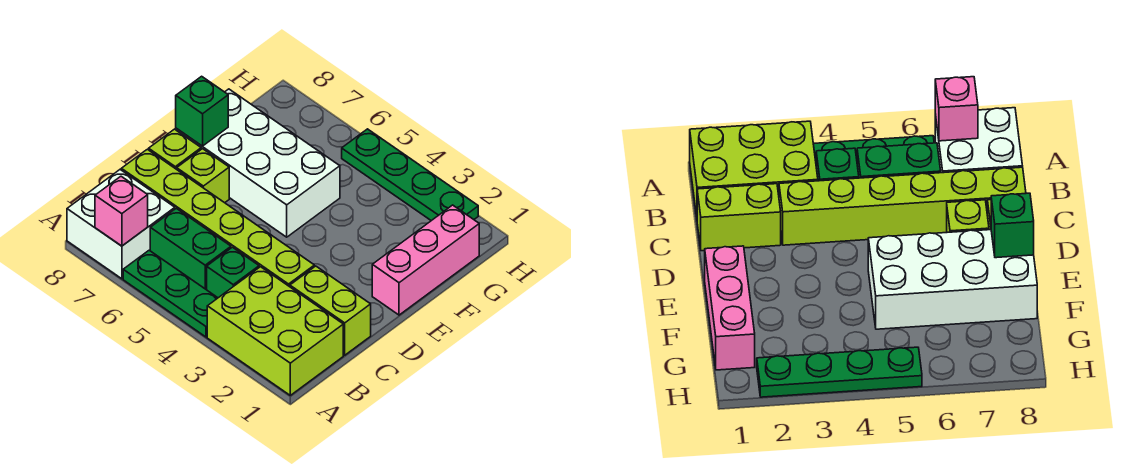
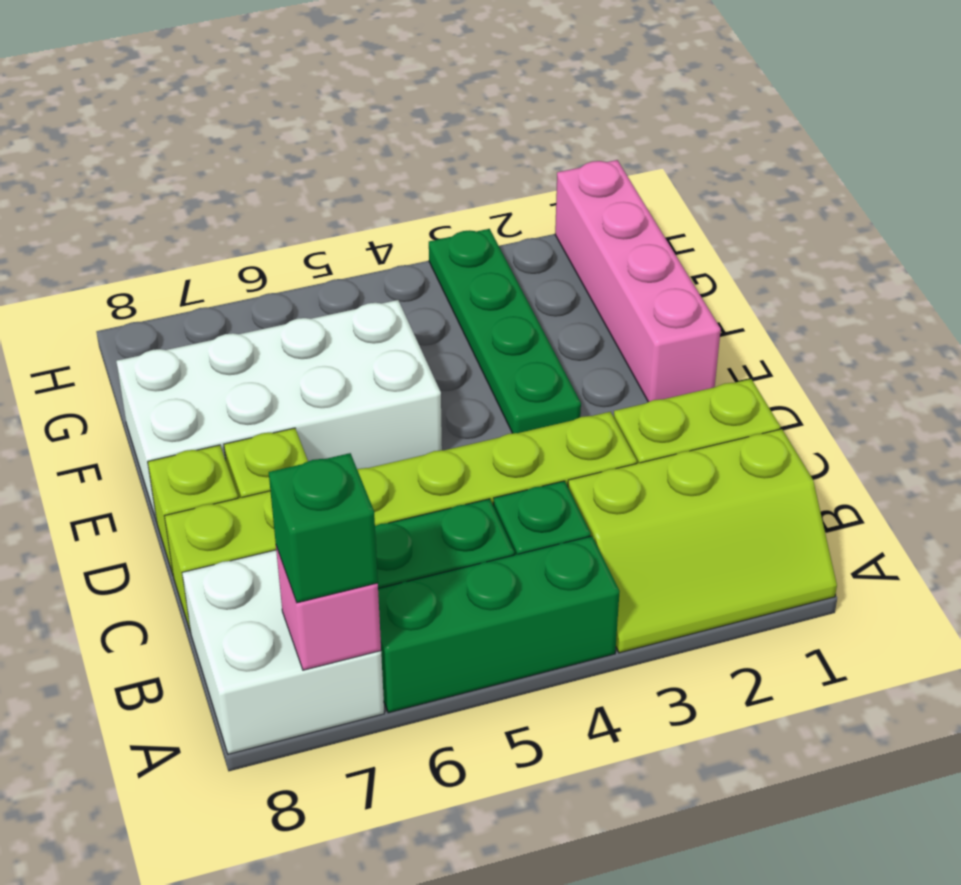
lime brick A1:B3 level 1 -> lime slope A1:B3 level 1 top B
green plate A4:A6 level 1 -> green brick A4:A6 level 1
pink brick E1:G1 level 1 -> pink brick E1:H1 level 1
green brick E8 level 2 -> green brick A7 level 3
green plate H2:H5 level 1 -> green plate E3:H3 level 1

